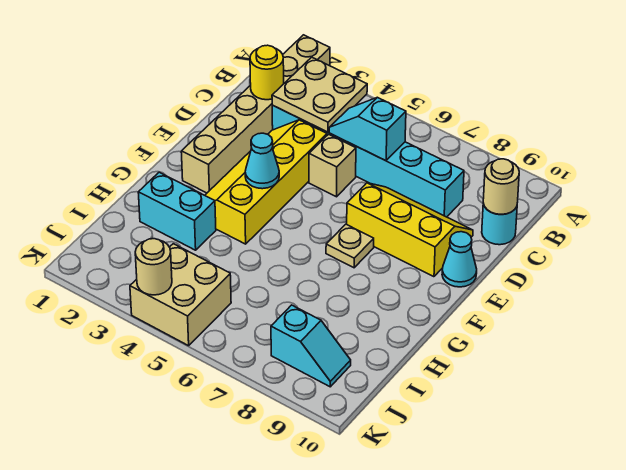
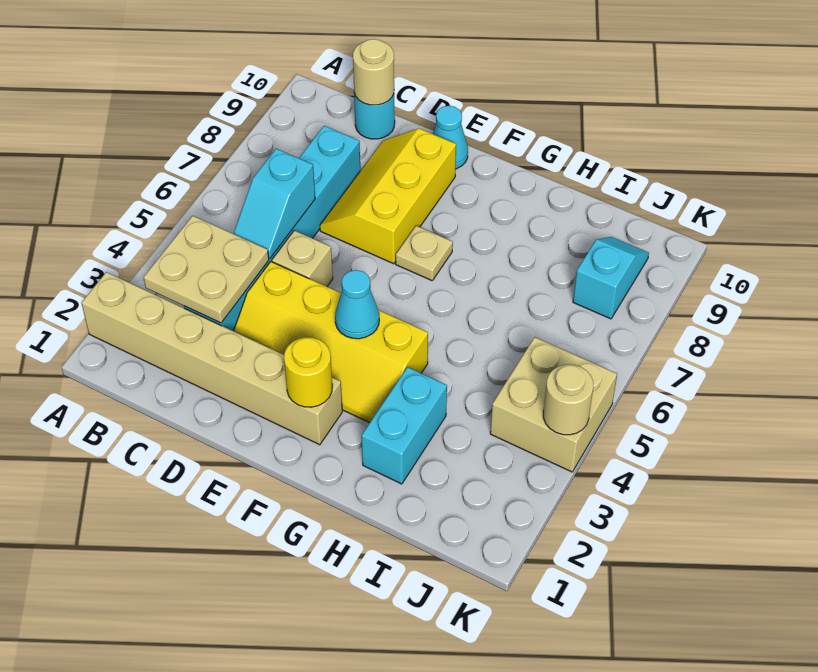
yellow round brick C2 level 2 -> yellow round brick F2 level 2

